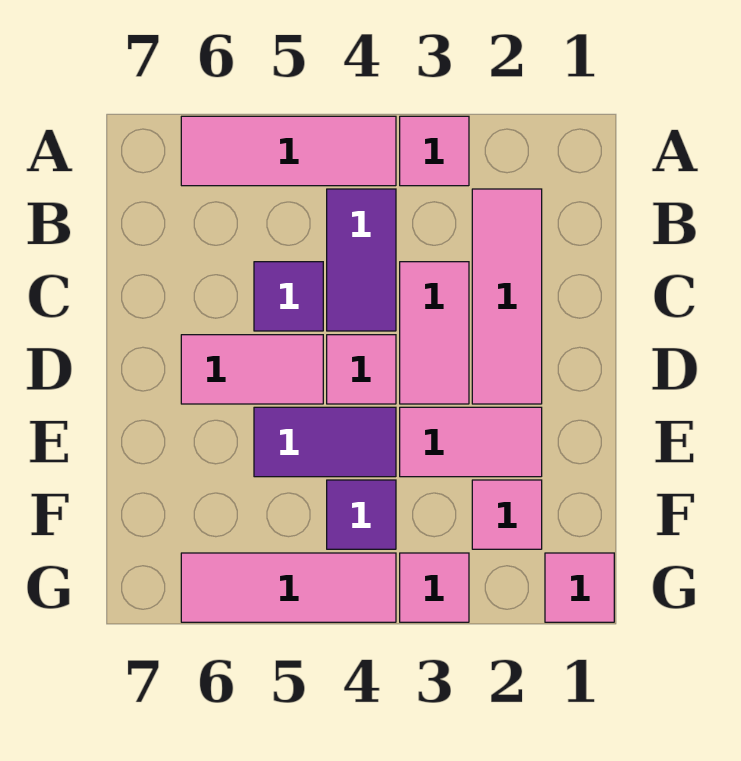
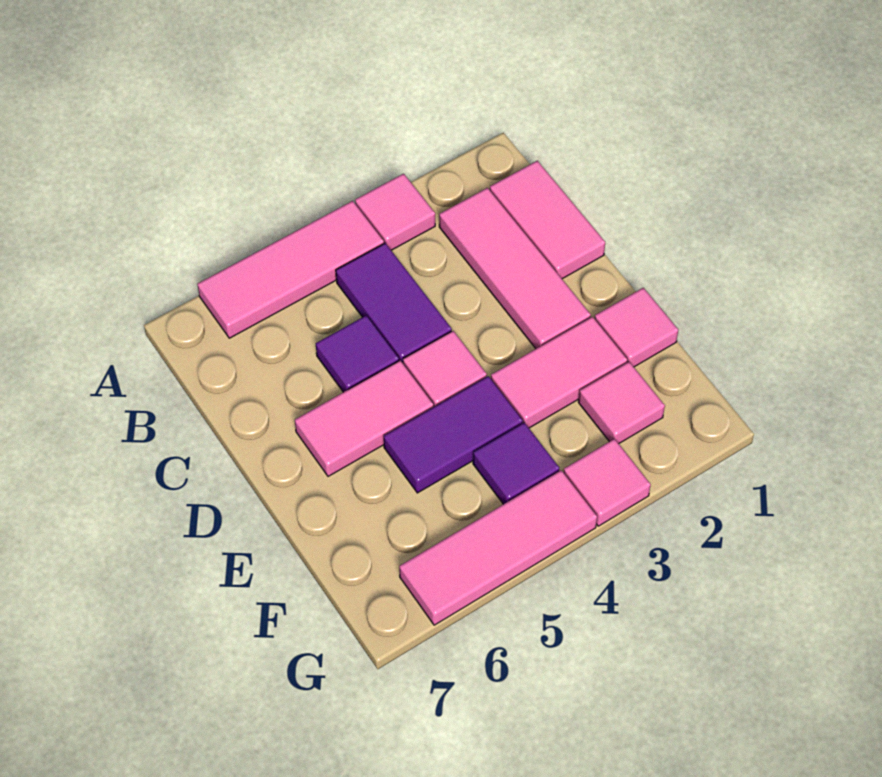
pink tile C3:D3 level 1 -> pink tile B1:C1 level 1
pink tile G1 level 1 -> pink tile E1 level 1

